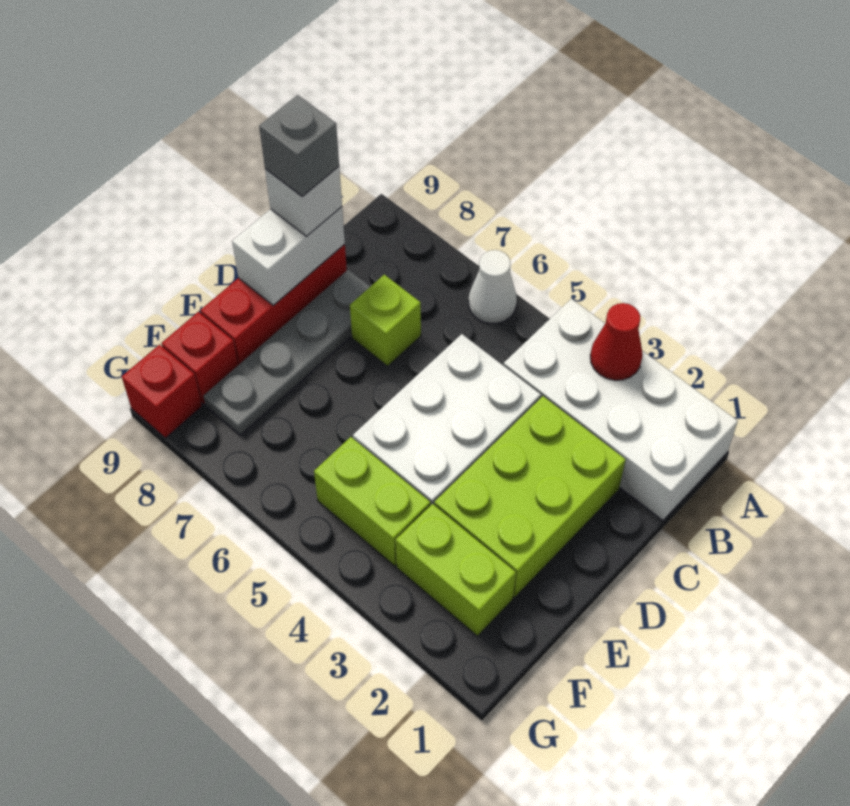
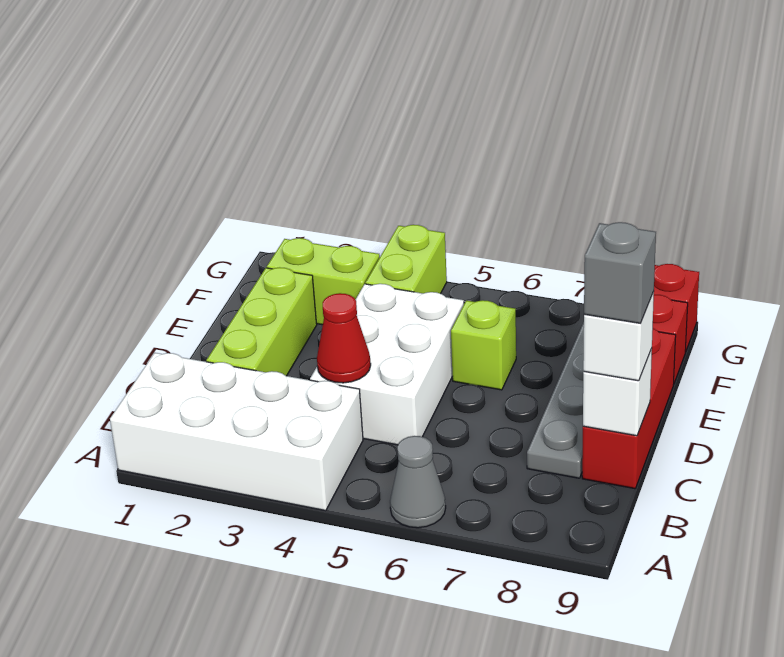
red cone A3 level 2 -> red cone C4 level 2
white cone A6 level 1 -> grey cone A6 level 1
lime brick C2:E3 level 1 -> lime brick C2:E2 level 1
lime brick C7 level 1 -> lime brick E6 level 1
white brick C9:D9 level 2 -> white brick C9 level 2
lime brick F4:F5 level 1 -> lime brick F4:G4 level 1

